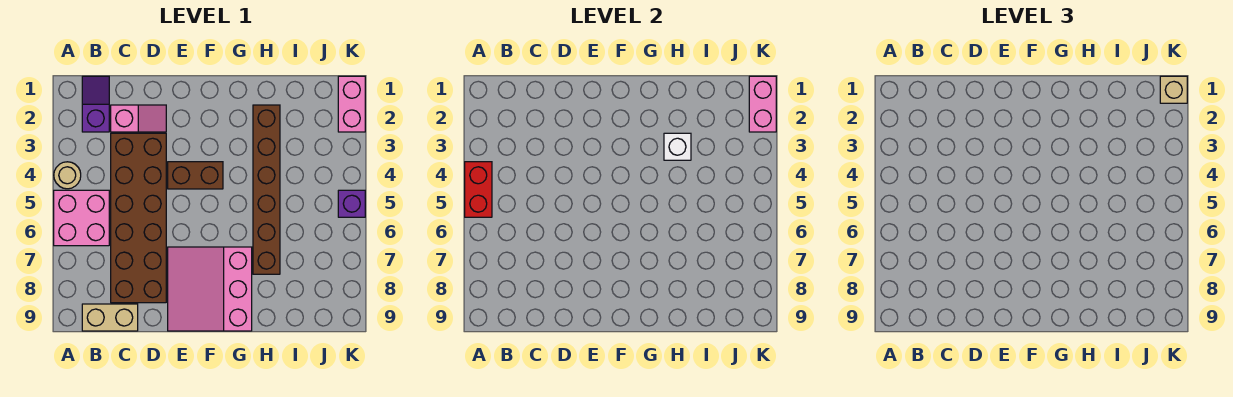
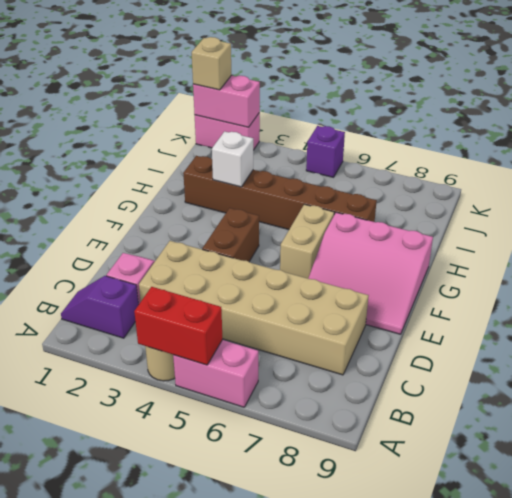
pink brick A5:B6 level 1 -> pink brick A5:A6 level 1
tan brick B9:C9 level 1 -> tan brick F6:G6 level 1
brown brick C3:D8 level 1 -> tan brick C3:D8 level 1

